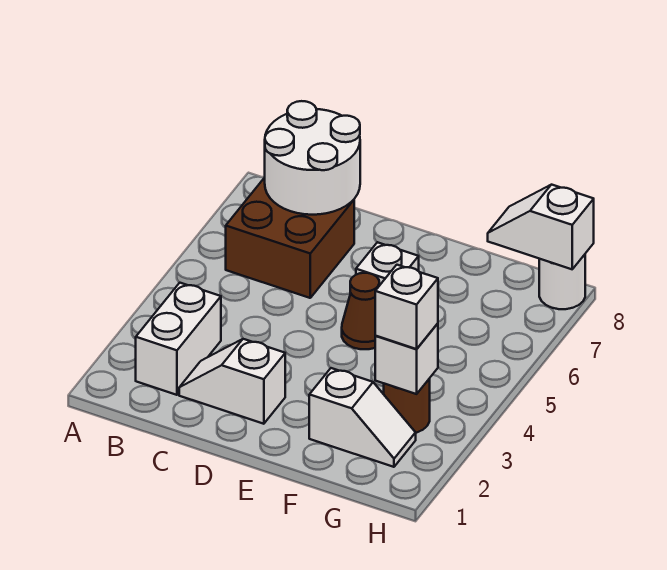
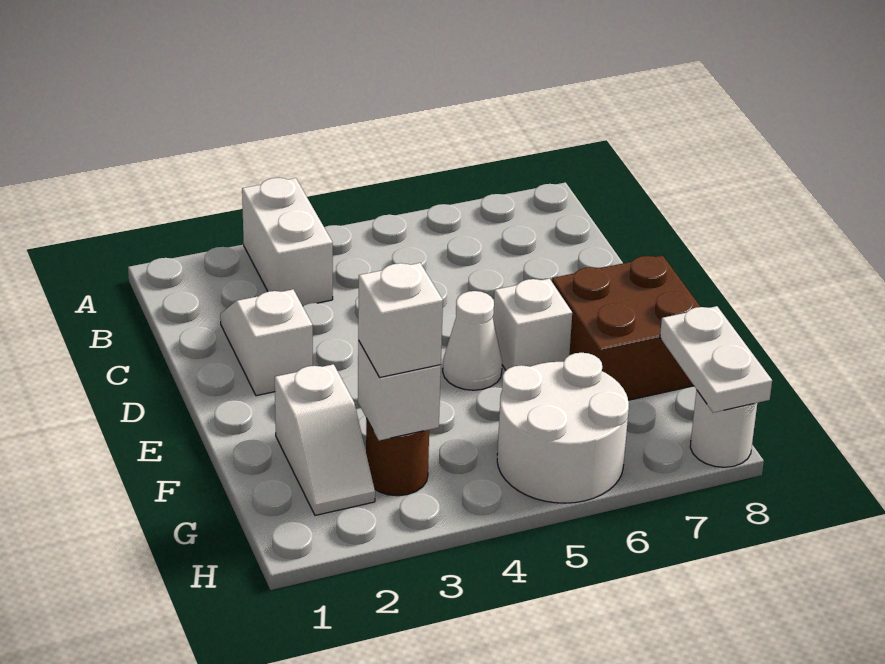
white brick B2:B3 level 1 -> white brick A3:B3 level 1
brown brick B6:C7 level 1 -> brown brick E7:F8 level 1
white round brick B7:C8 level 2 -> white round brick G5:H6 level 1
brown cone E5 level 1 -> white cone E5 level 1
white slope G8:H8 level 2 top H -> white plate G8:H8 level 2

